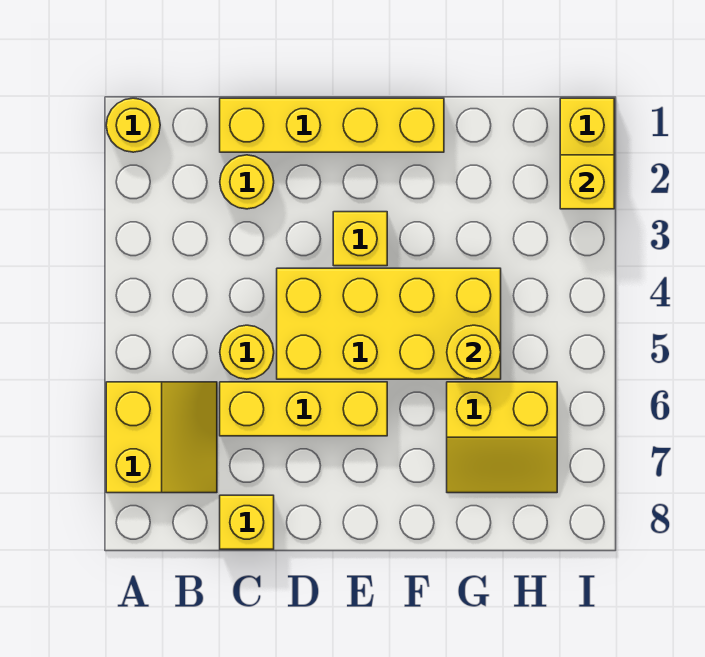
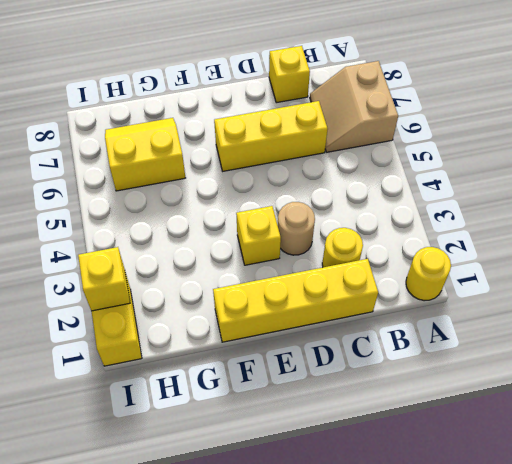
yellow slope A6:B7 level 1 top A -> tan slope A6:B7 level 1 top A
yellow round brick C5 level 1 -> none
none -> tan round brick D3 level 1
yellow brick D4:G5 level 1 -> none
yellow round brick G5 level 2 -> none

